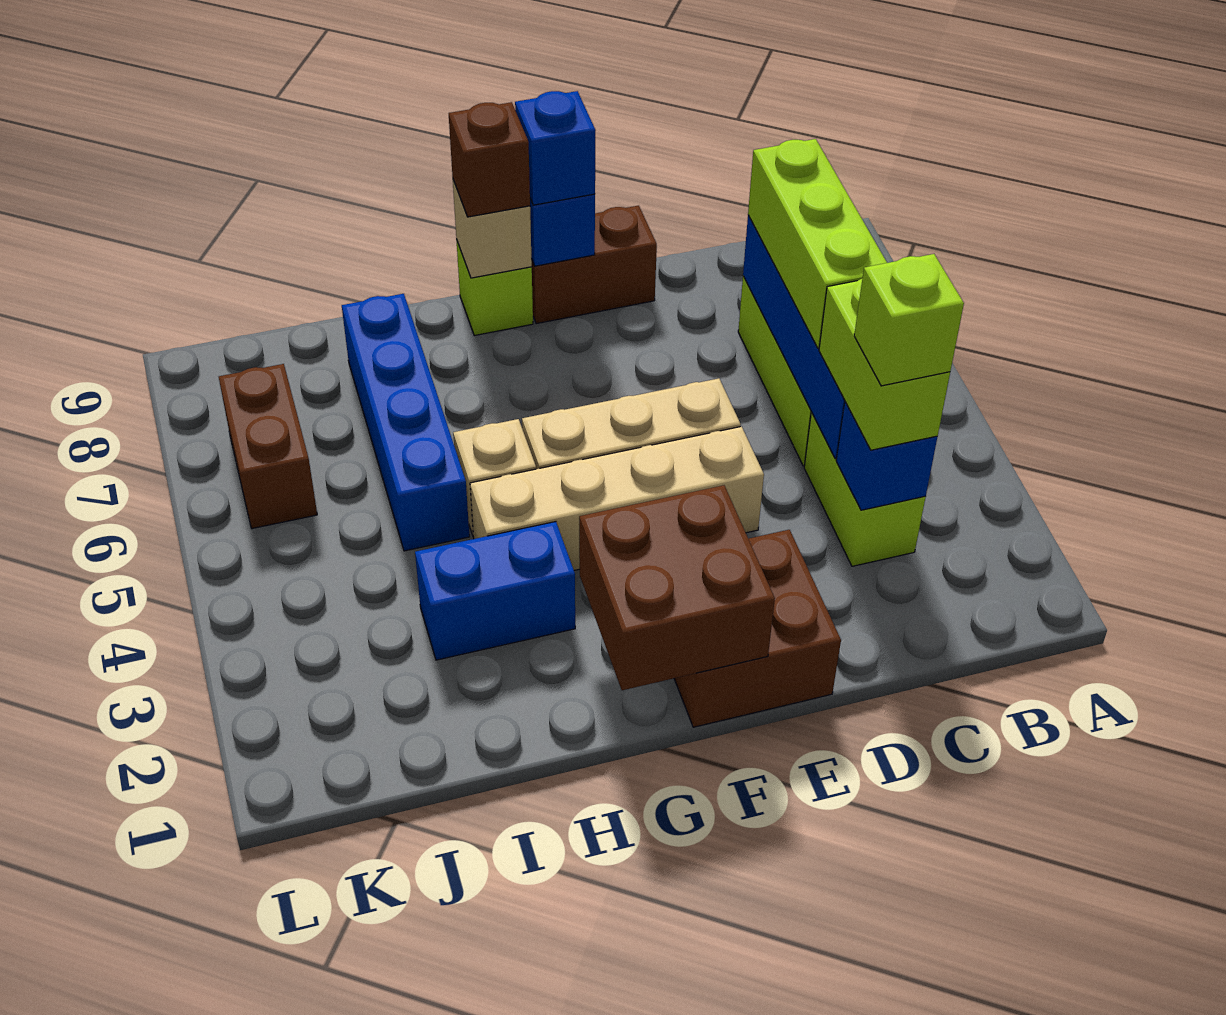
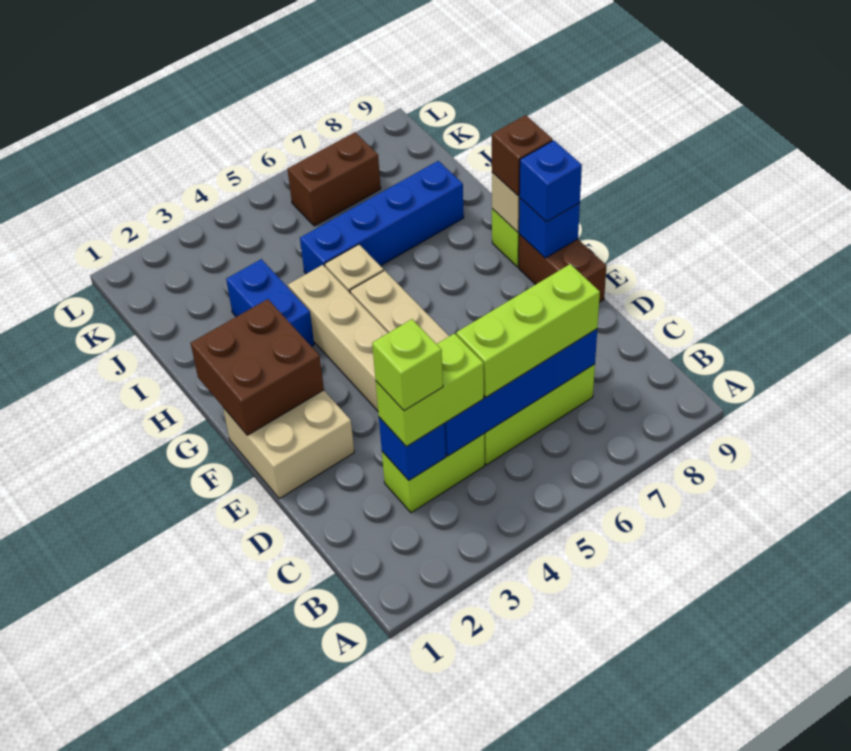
brown brick E1:F2 level 1 -> tan brick E1:F2 level 1

